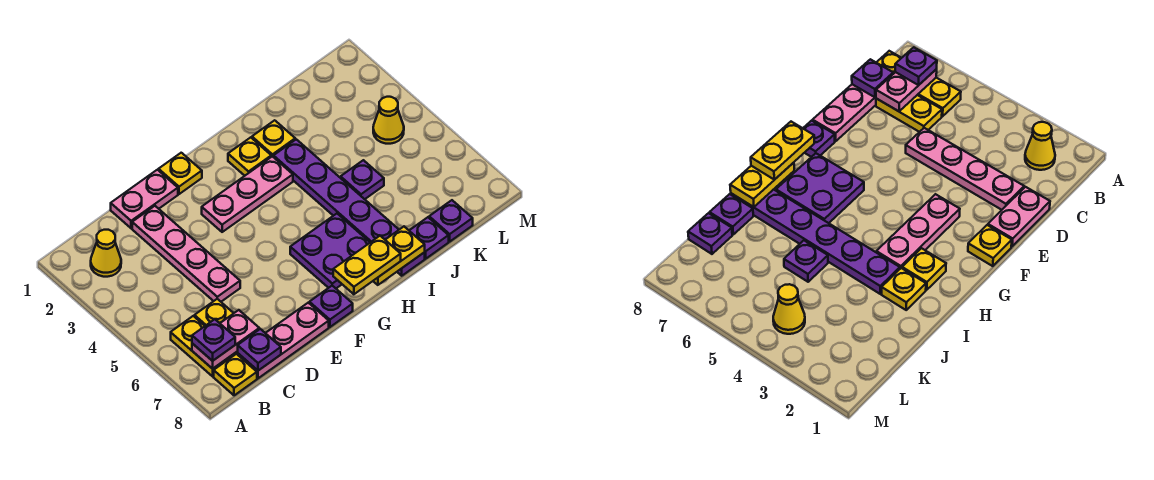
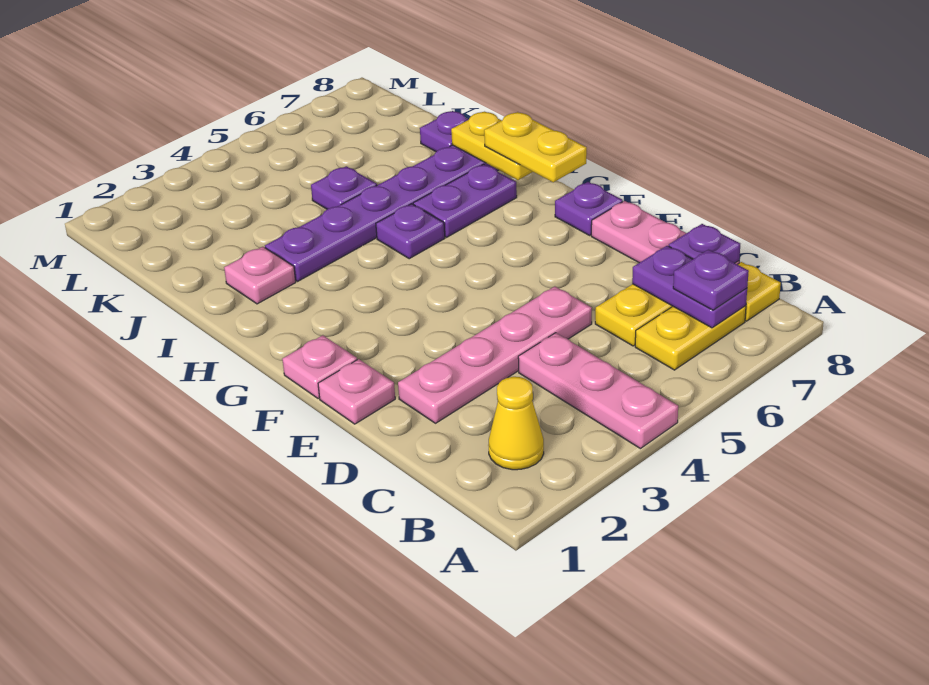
pink plate B7:C7 level 2 -> purple plate B7:C7 level 2
pink plate D1:E1 level 1 -> pink plate E1 level 1
yellow plate F1 level 1 -> pink plate F1 level 1
pink plate F3:H3 level 1 -> pink plate A4:C4 level 1
purple plate G6:H7 level 1 -> purple plate H6:H7 level 1
yellow plate H2 level 1 -> none
yellow plate I2 level 1 -> pink plate I2 level 1
purple plate K8 level 1 -> purple plate H5 level 1
yellow cone L4 level 1 -> none

